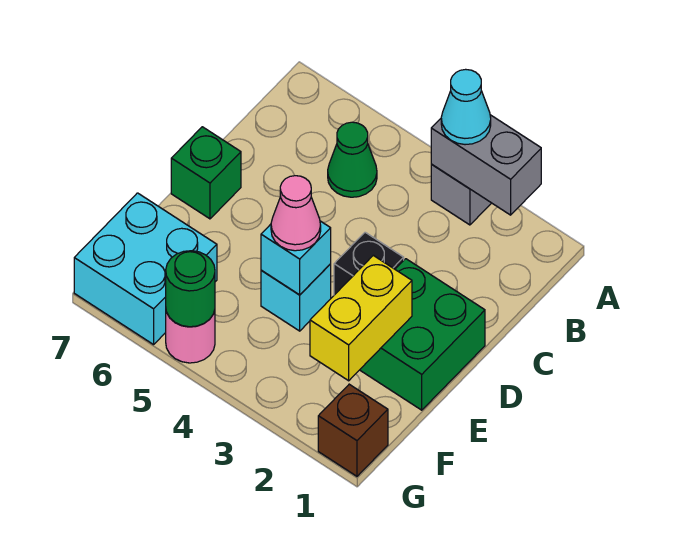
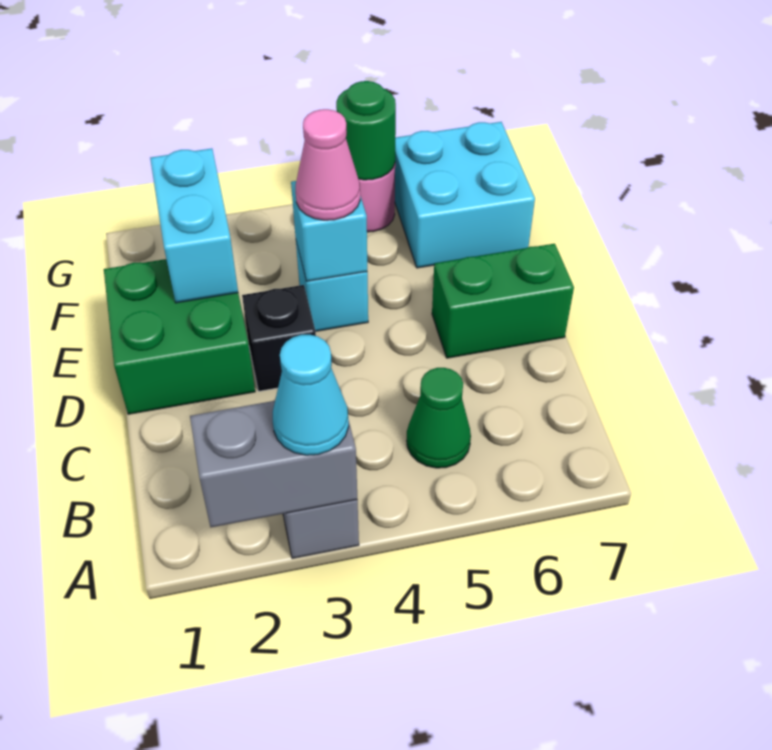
green brick D7 level 1 -> green brick D6:D7 level 1
yellow brick E2:F2 level 2 -> cyan brick E2:F2 level 2
brown brick G1 level 1 -> none

